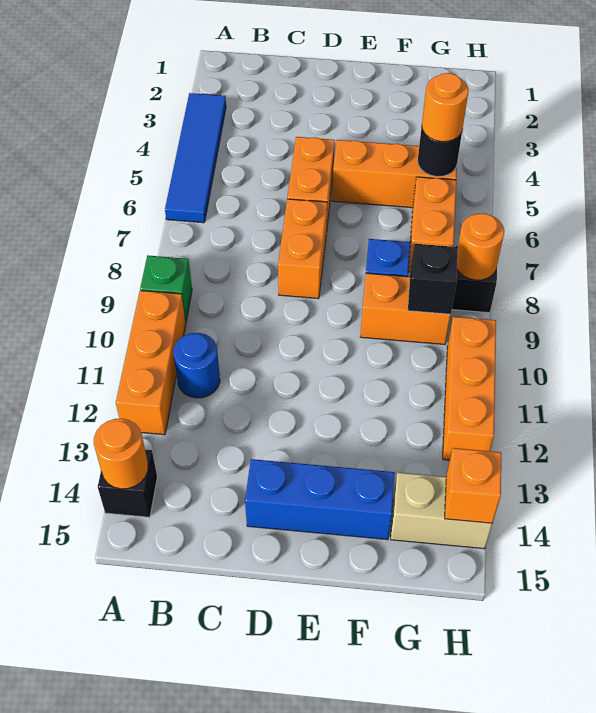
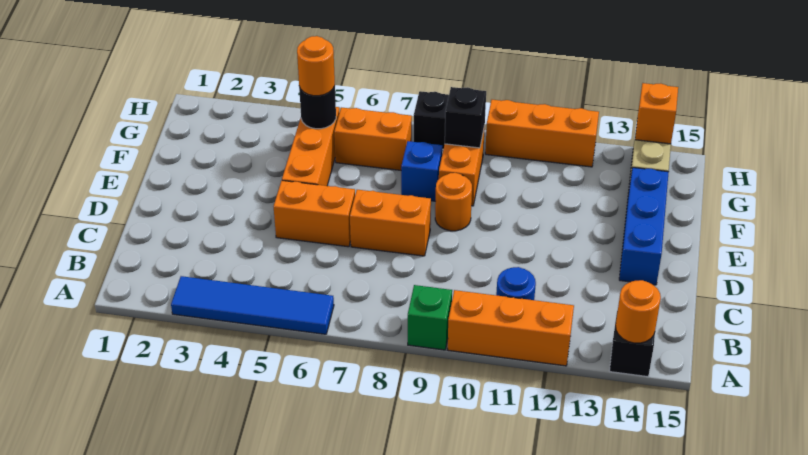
orange round brick H8 level 2 -> orange round brick E9 level 1

